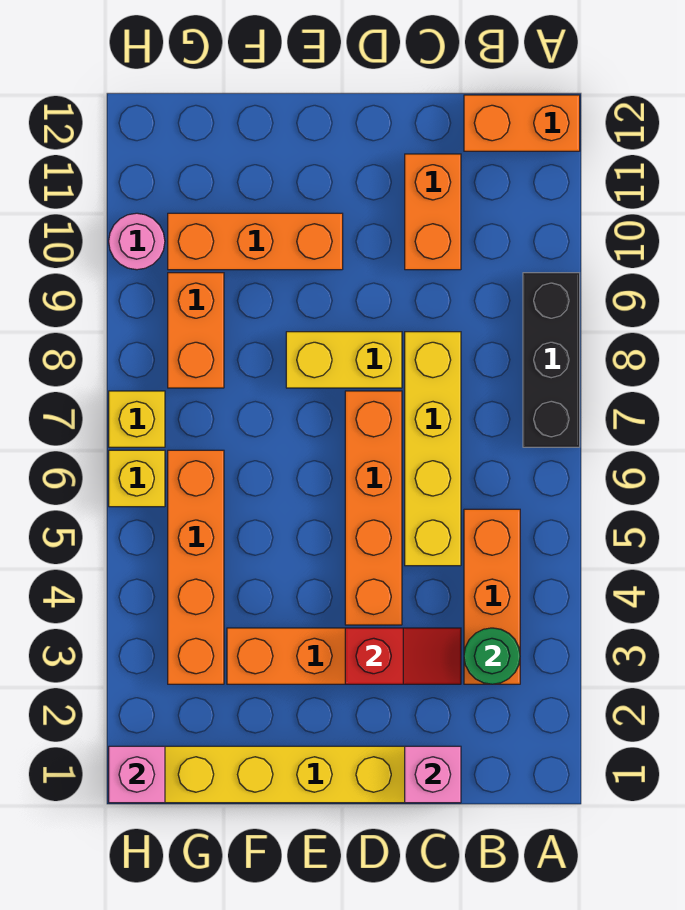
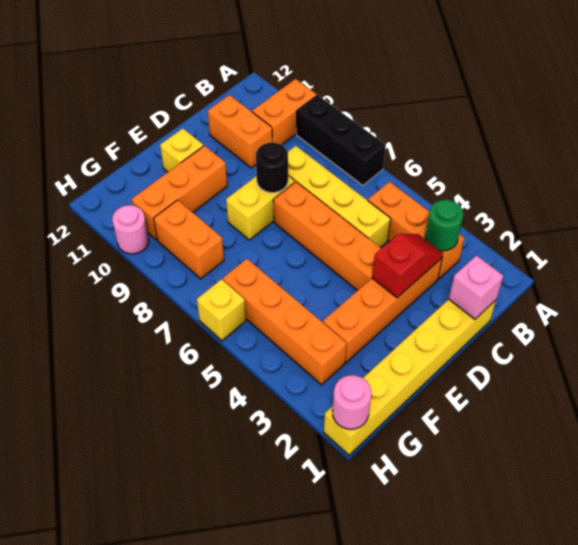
orange brick A12:B12 level 1 -> orange brick A10:B10 level 1
none -> black round brick D8 level 2
pink brick H1 level 2 -> pink round brick H1 level 2
yellow brick H7 level 1 -> yellow brick E11 level 1

